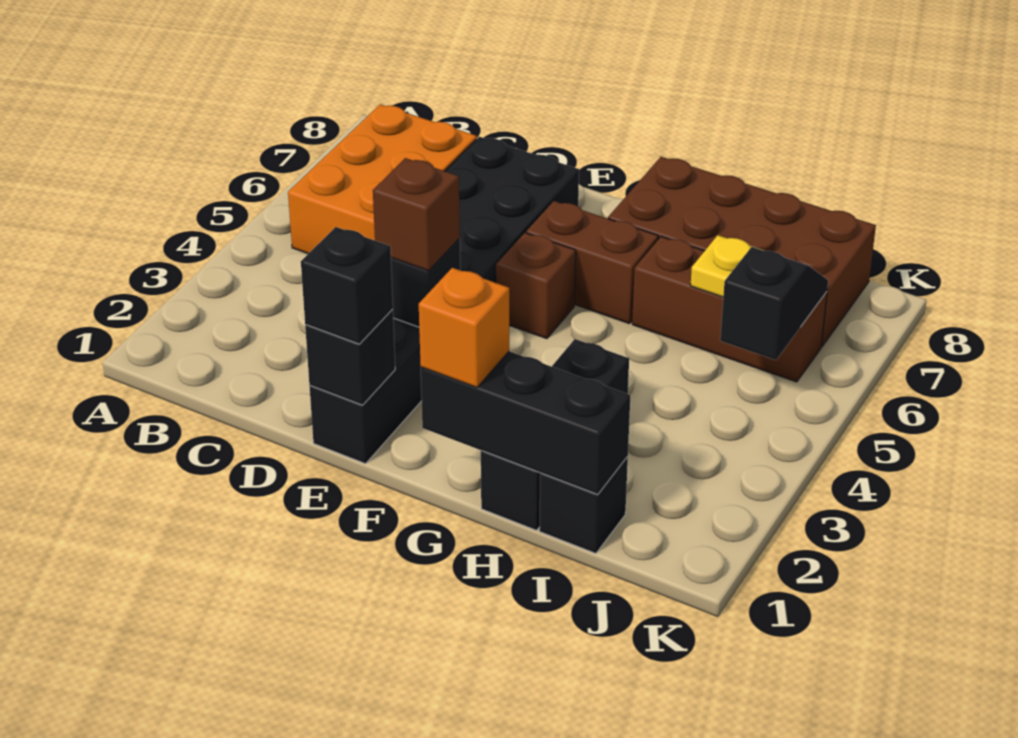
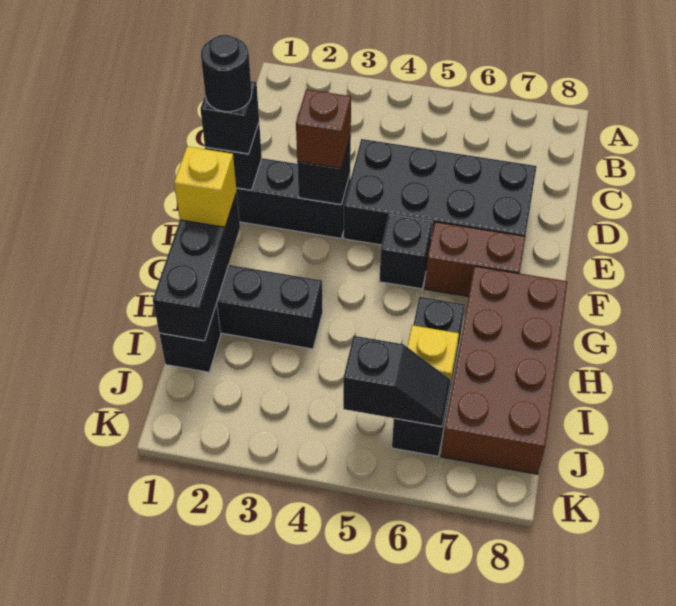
orange brick B5:C7 level 1 -> none
none -> black round brick E1 level 4
brown brick F5 level 1 -> black brick F5 level 1
brown brick F6:G6 level 1 -> brown brick F6:F7 level 1
orange brick G1 level 3 -> yellow brick G1 level 3
brown brick H6:J6 level 1 -> black brick H6:J6 level 1

